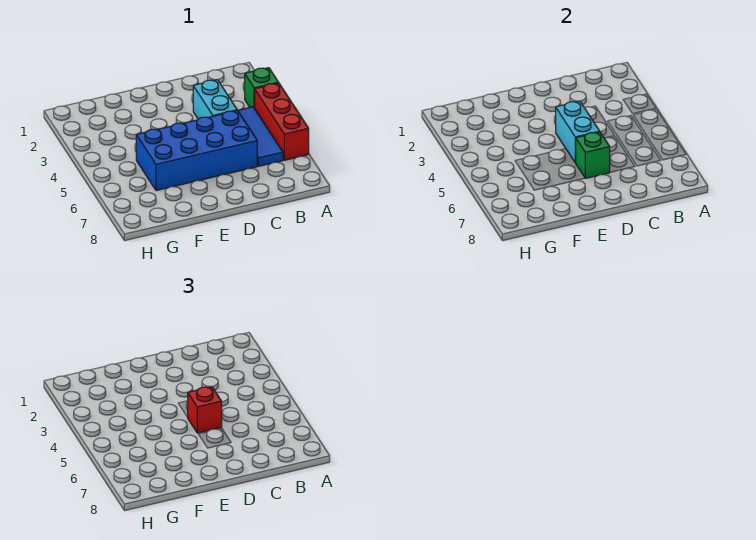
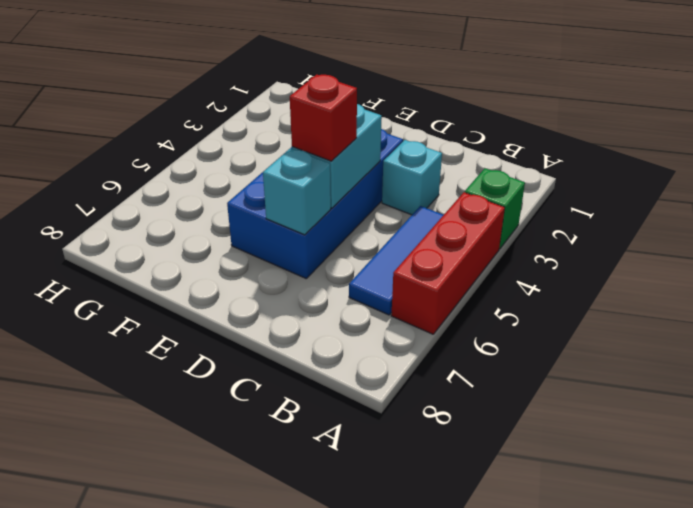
cyan brick C3:C4 level 1 -> cyan brick C3 level 1
blue brick C5:F6 level 1 -> blue brick D3:E6 level 1
green brick D6 level 2 -> cyan brick D6 level 2

